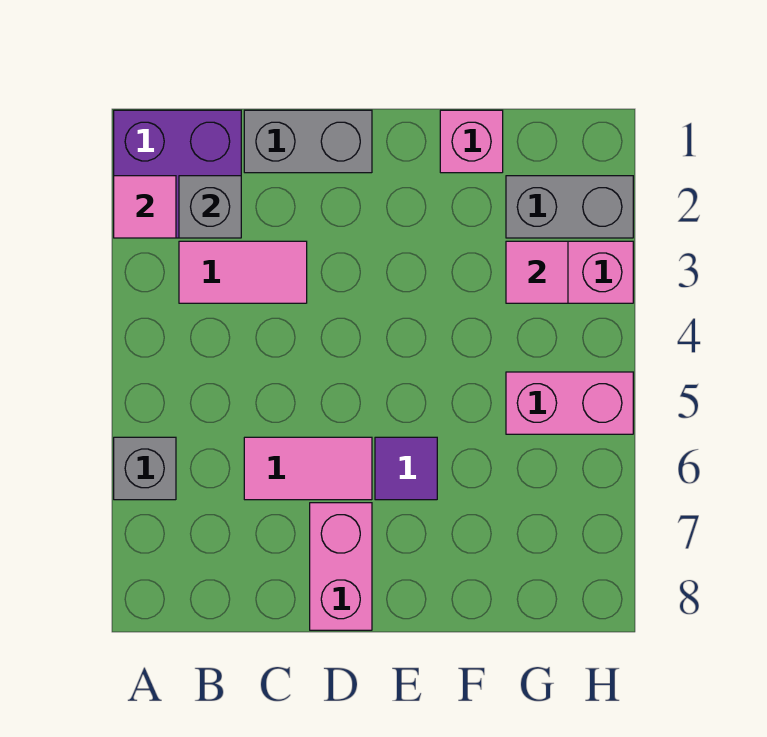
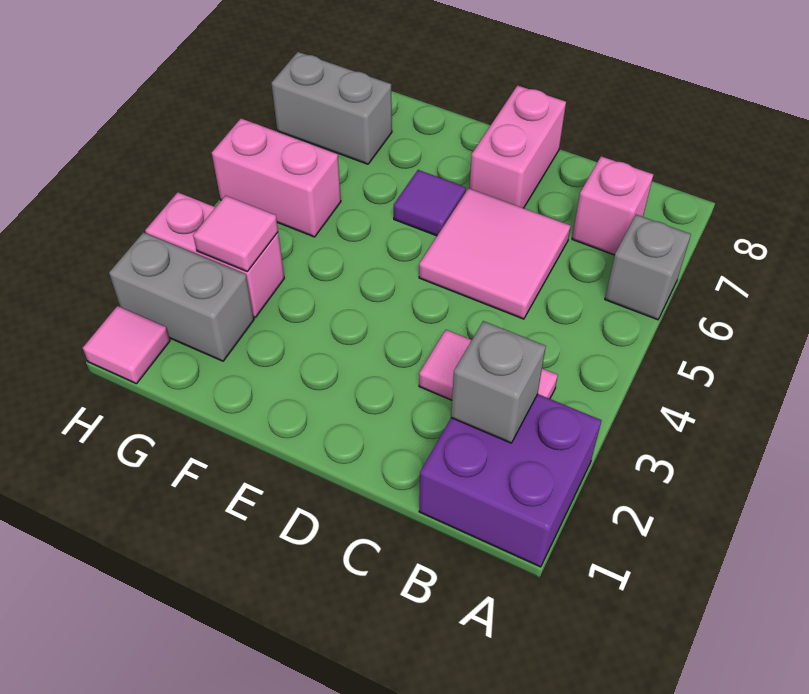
pink tile A2 level 2 -> pink tile H1 level 1
grey brick C1:D1 level 1 -> grey brick G7:H7 level 1
pink tile C6:D6 level 1 -> pink tile C5:D6 level 1
pink brick F1 level 1 -> pink brick B7 level 1

